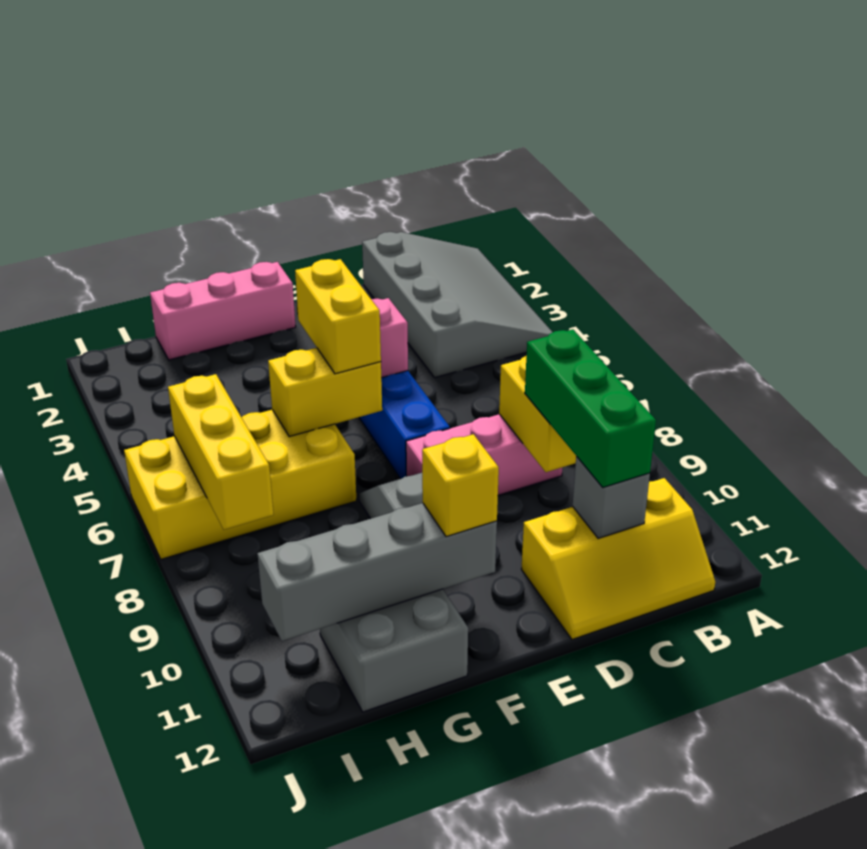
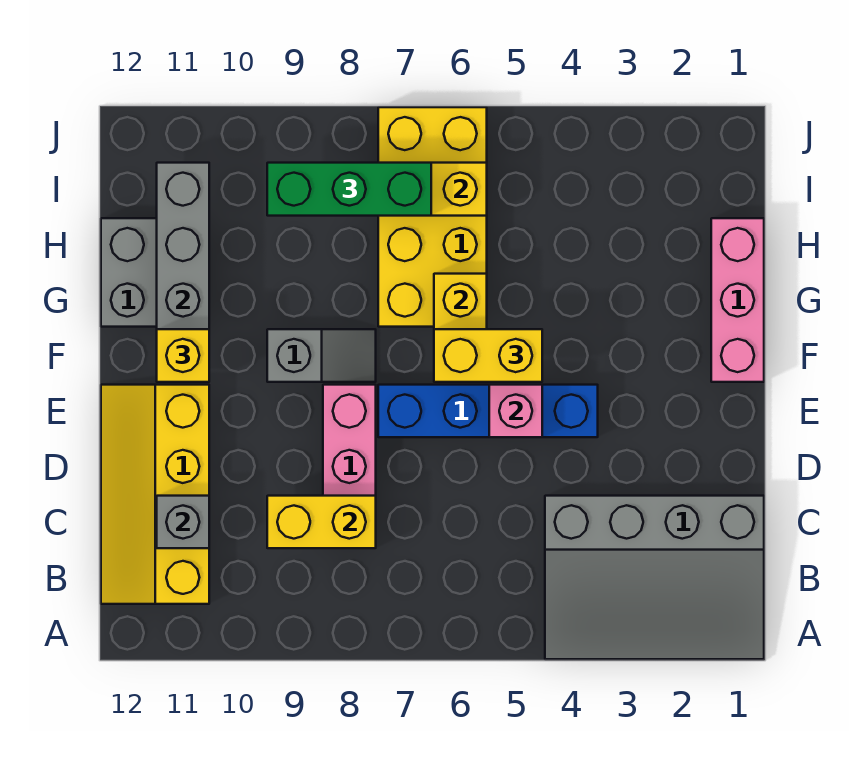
yellow slope B11:D12 level 1 top 11 -> yellow slope B11:E12 level 1 top 11
green brick C9:C11 level 3 -> green brick I7:I9 level 3

